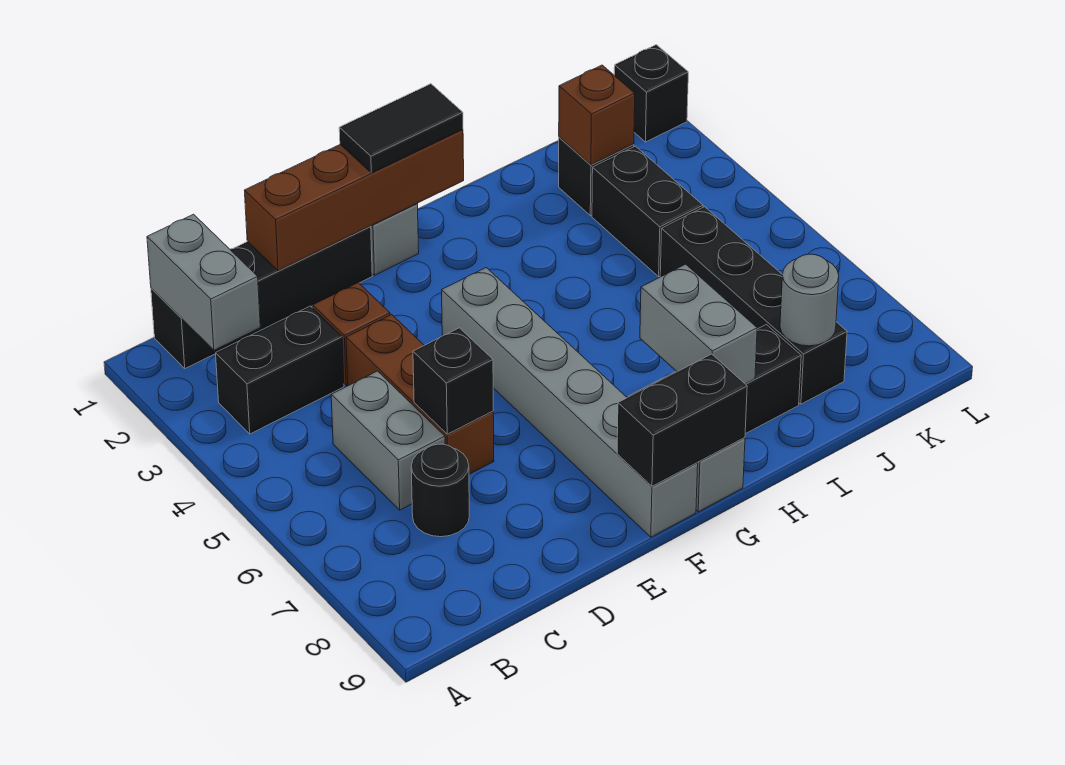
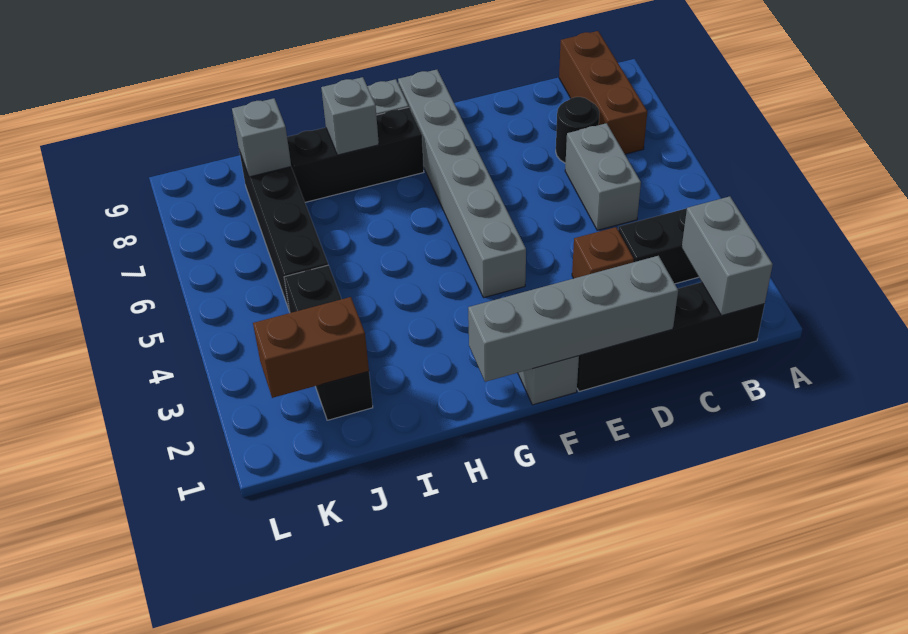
brown brick D1:G1 level 2 -> grey brick D1:G1 level 2
brown brick D4:D6 level 1 -> brown brick B7:B9 level 1
black brick D6 level 2 -> none
black tile F1:G1 level 3 -> none
black brick F9:G9 level 2 -> none
grey brick H7:H8 level 2 -> grey brick H8 level 2
brown brick J2 level 2 -> brown brick J2:K2 level 2
grey round brick J8 level 2 -> grey brick J8 level 2
black brick L1 level 1 -> none

